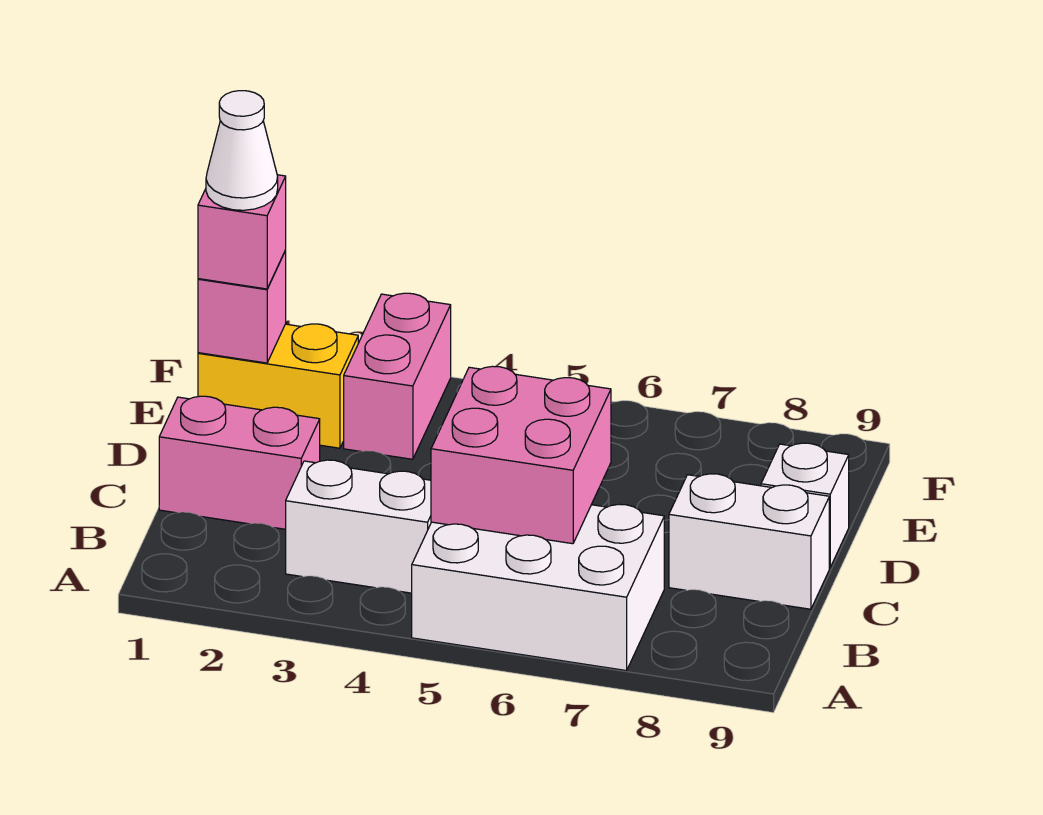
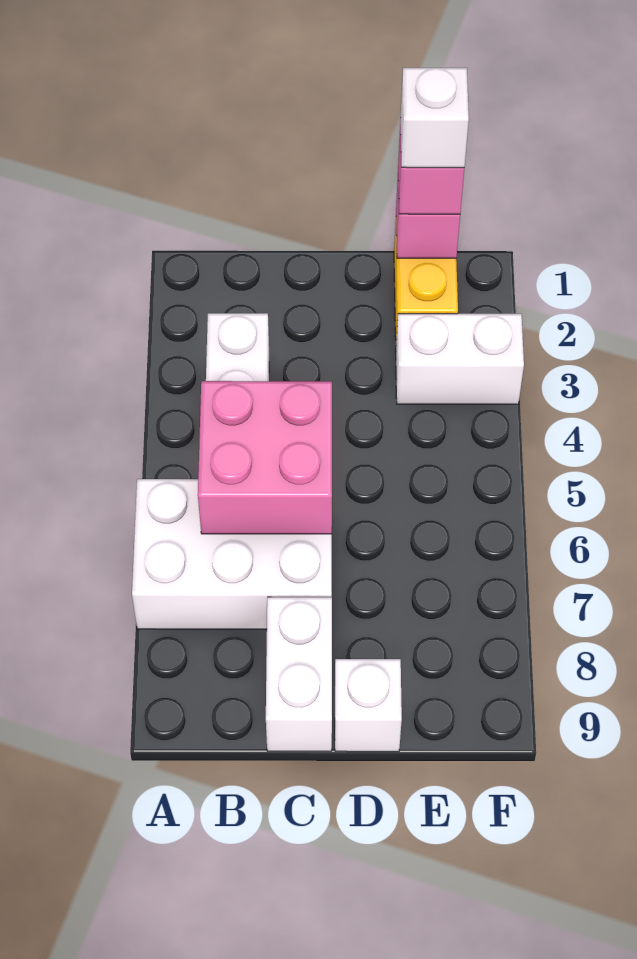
white brick A5:B7 level 1 -> white brick A6:C7 level 1
pink brick C1:C2 level 1 -> none
white cone E1 level 4 -> white brick E1 level 4
pink brick E3:F3 level 1 -> white brick E3:F3 level 1

